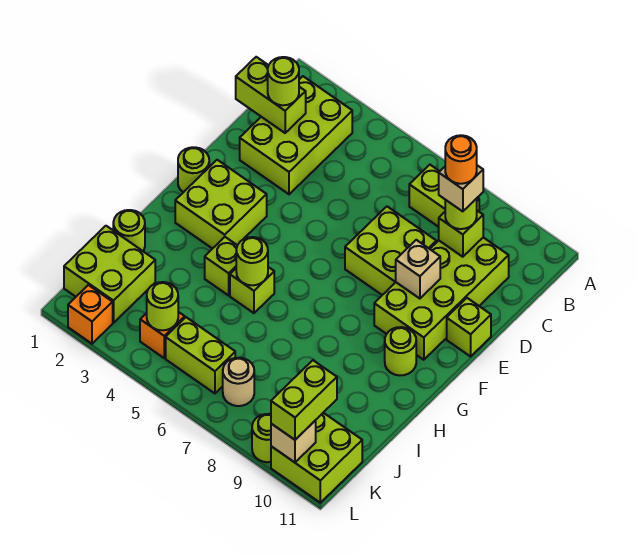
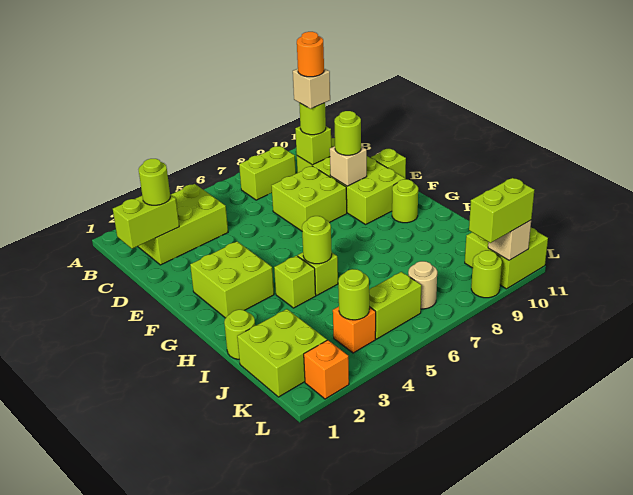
lime brick B2:D3 level 1 -> lime brick B2:C4 level 1
lime round brick F1 level 1 -> lime round brick E9 level 3
lime brick K10:L10 level 3 -> lime brick L9:L10 level 3

